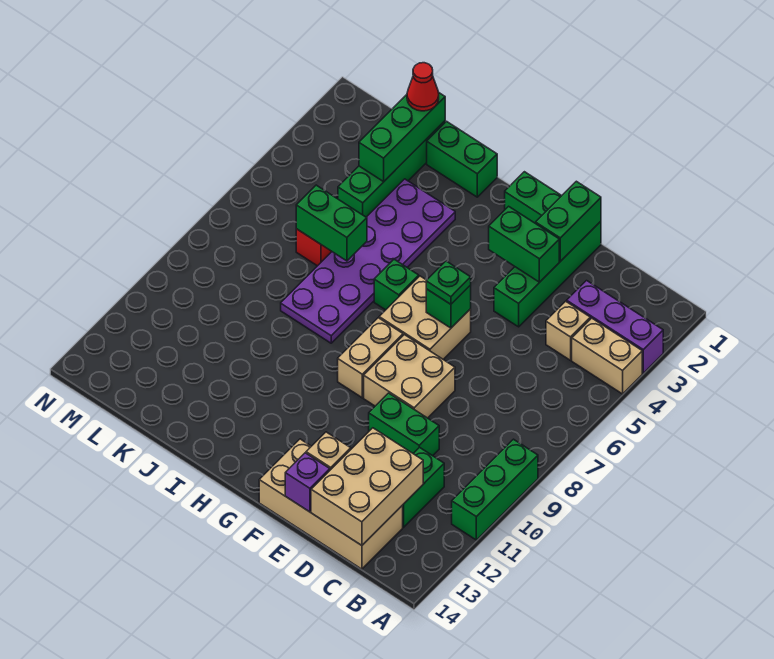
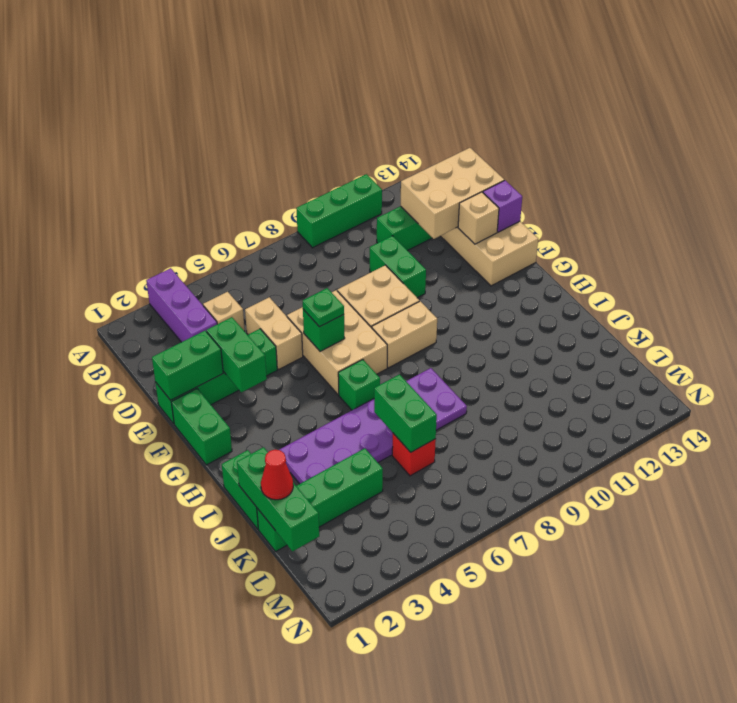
tan brick A4:B4 level 1 -> tan brick D5:E5 level 1
tan brick F6:G7 level 1 -> tan brick E6:G7 level 1
green brick K1:K3 level 2 -> green brick J1:L1 level 2

